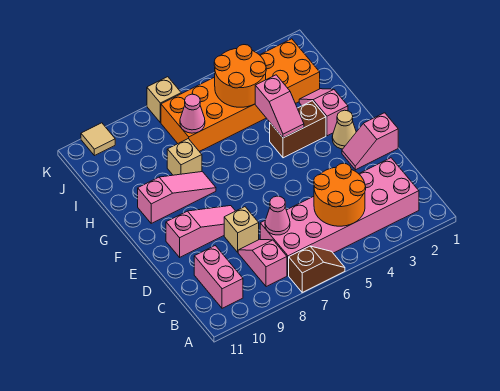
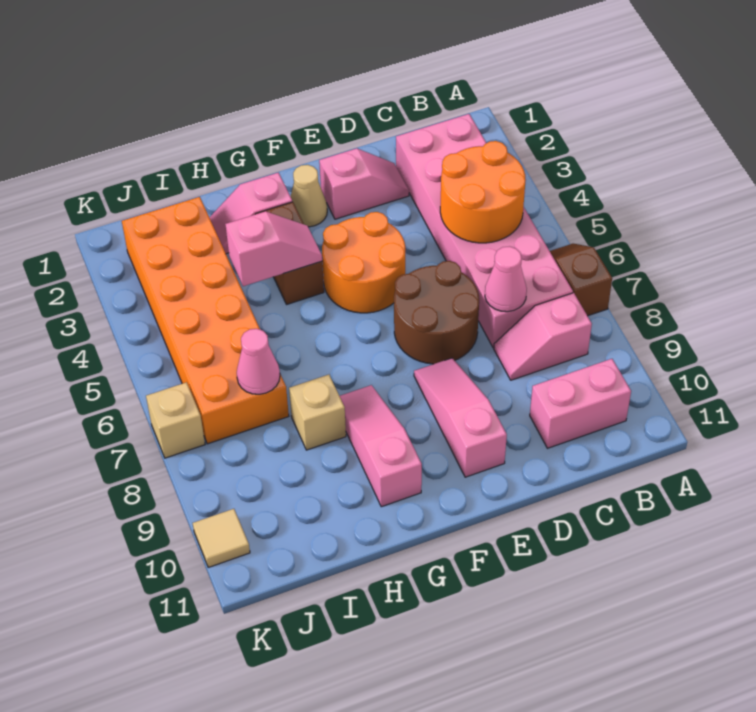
none -> brown round brick D6:E7 level 1
tan brick D8 level 1 -> none
pink slope E1:E2 level 1 top 1 -> pink slope D2:E2 level 1 top E
orange round brick I4:J5 level 2 -> orange round brick E4:F5 level 1

